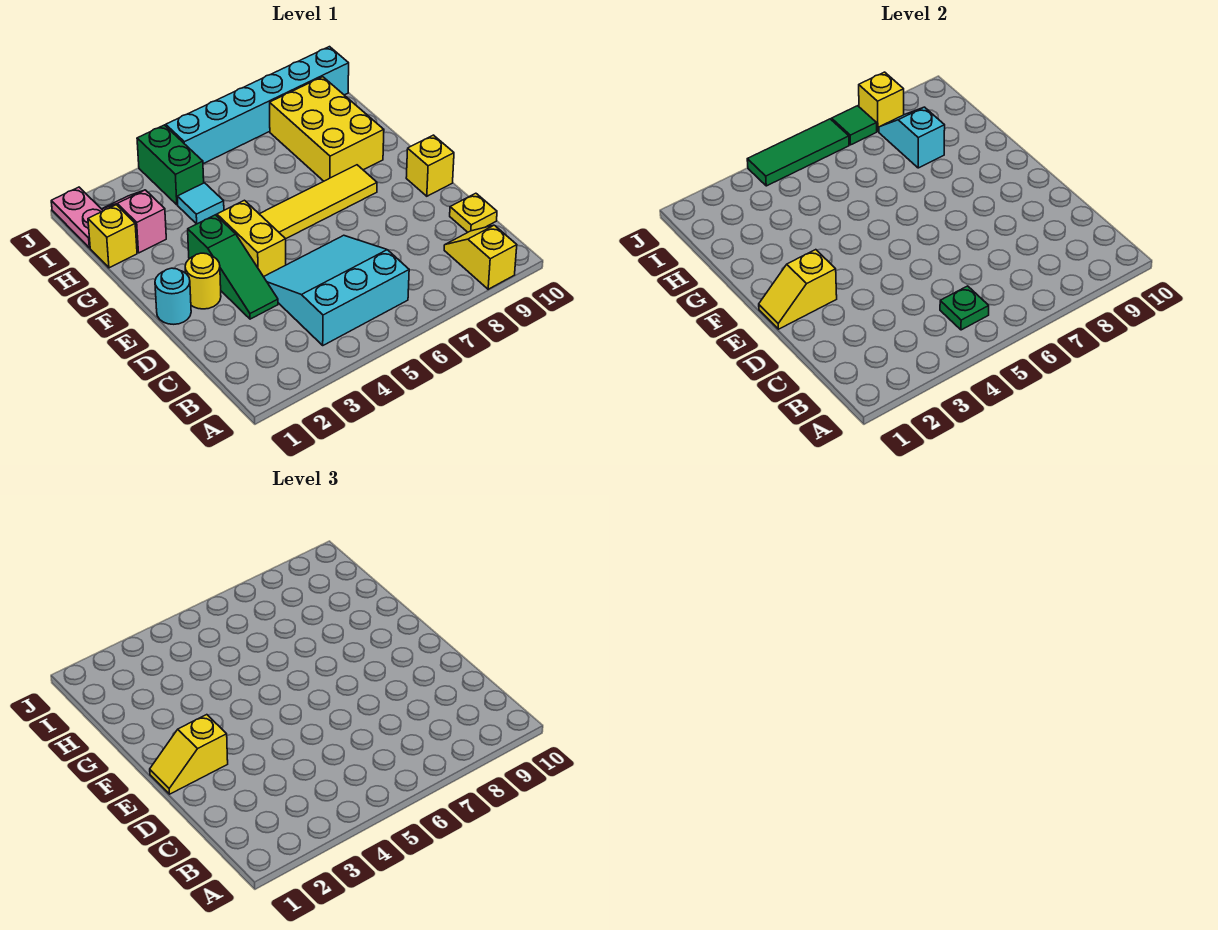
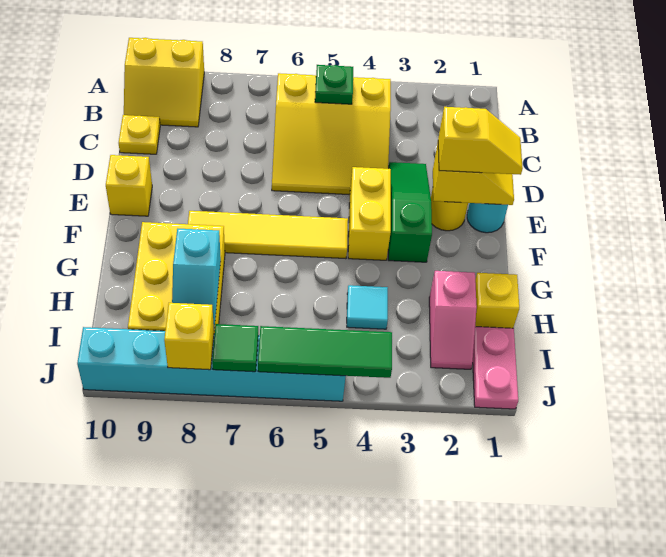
yellow slope A9:B9 level 1 top A -> yellow slope A9:B10 level 1 top A
cyan slope B4:D6 level 1 top B -> yellow slope B4:D6 level 1 top B
green brick I4:J4 level 1 -> none

